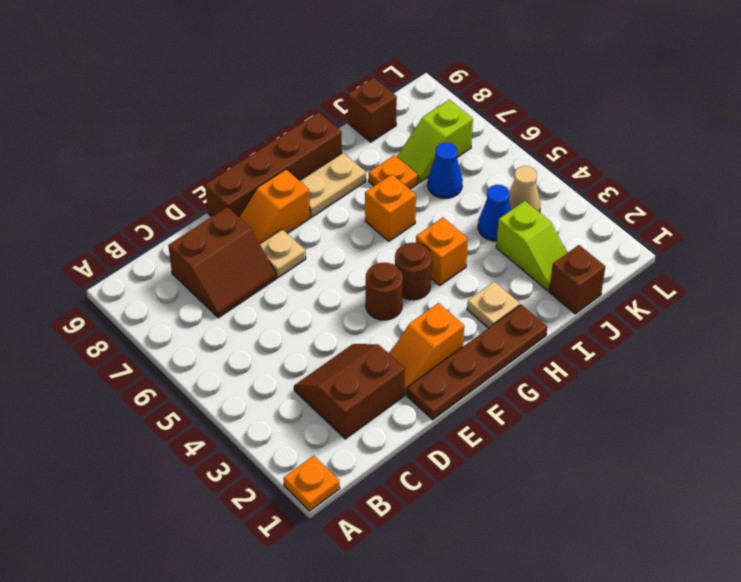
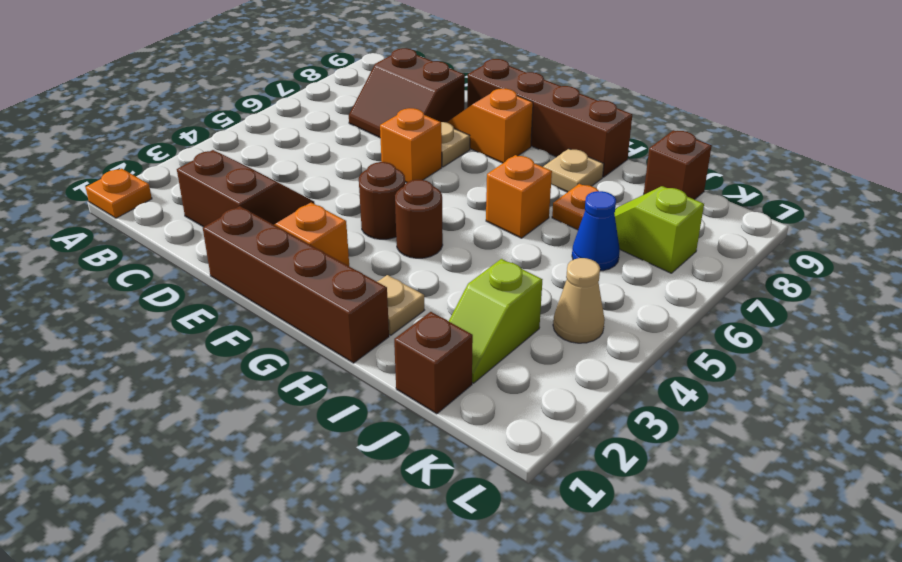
brown plate E1:H1 level 1 -> brown brick E1:H1 level 1
tan plate G8:H8 level 1 -> tan plate H8 level 1
orange brick H4 level 1 -> orange brick E6 level 1
blue cone J4 level 1 -> none

